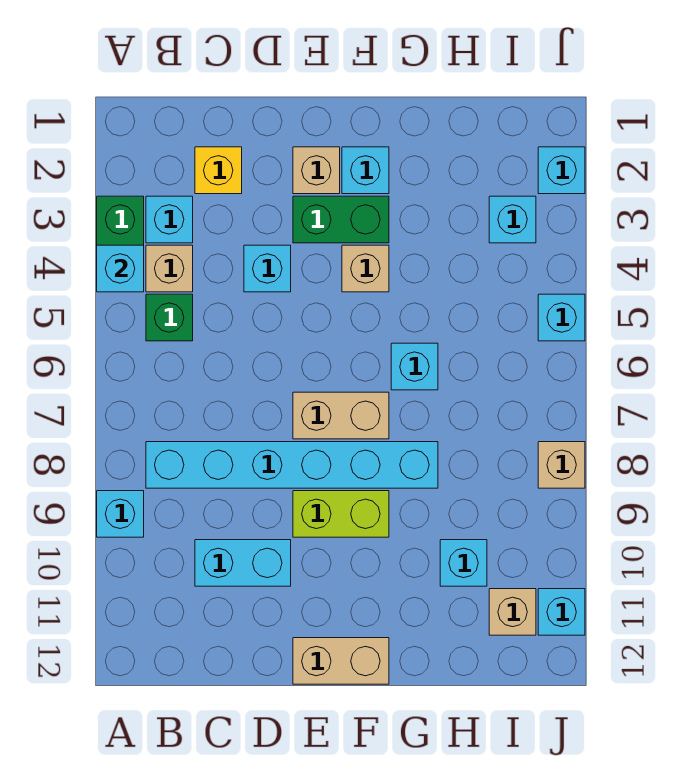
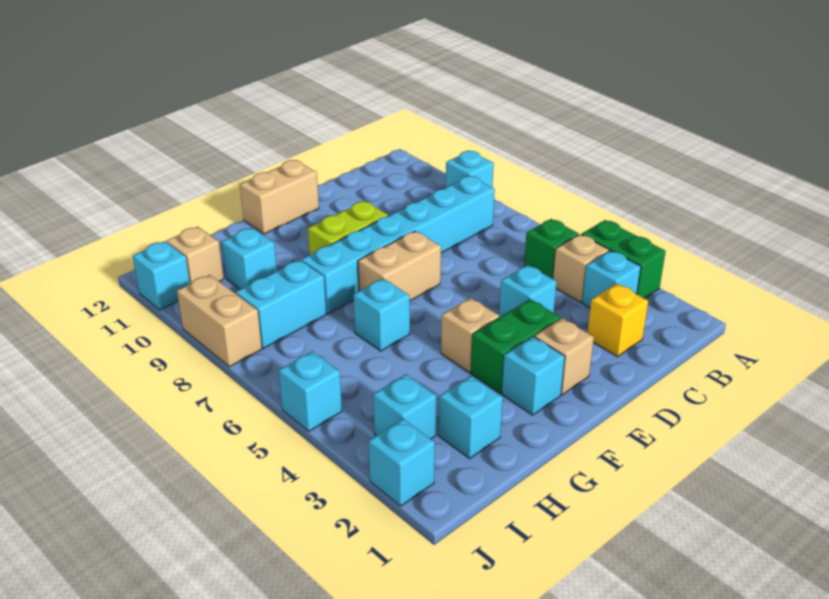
cyan brick A4 level 2 -> cyan brick H2 level 1
cyan brick C10:D10 level 1 -> cyan brick H8:I8 level 1
tan brick J8 level 1 -> tan brick J8:J9 level 1

